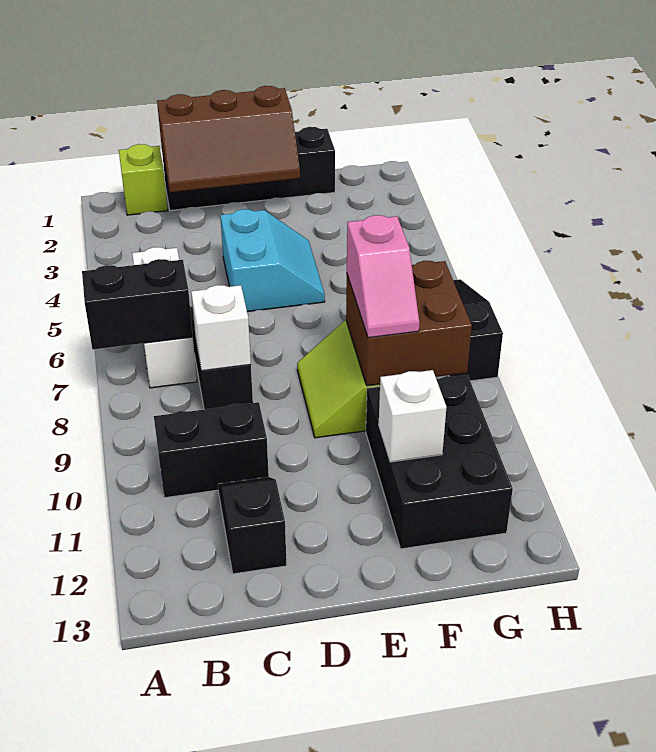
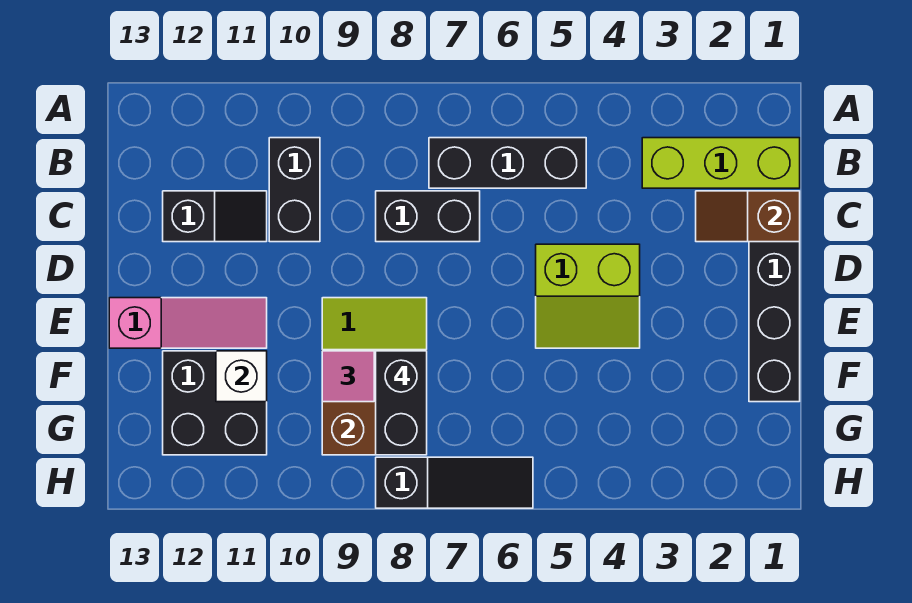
black brick A7:B7 level 2 -> black brick F8:G8 level 4
lime brick B1 level 1 -> lime brick B1:B3 level 1
white brick B5:B7 level 1 -> black brick B5:B7 level 1
brown slope C1:E2 level 2 top 1 -> brown slope C1:C2 level 2 top 1
white brick C8 level 2 -> none
cyan slope D4:E5 level 1 top D -> lime slope D4:E5 level 1 top D
none -> pink slope E11:E13 level 1 top 13
black brick F10:G12 level 1 -> black brick F11:G12 level 1

